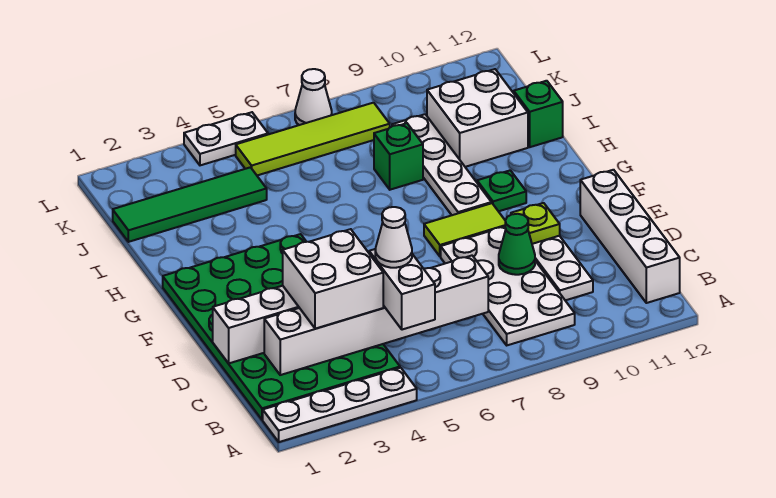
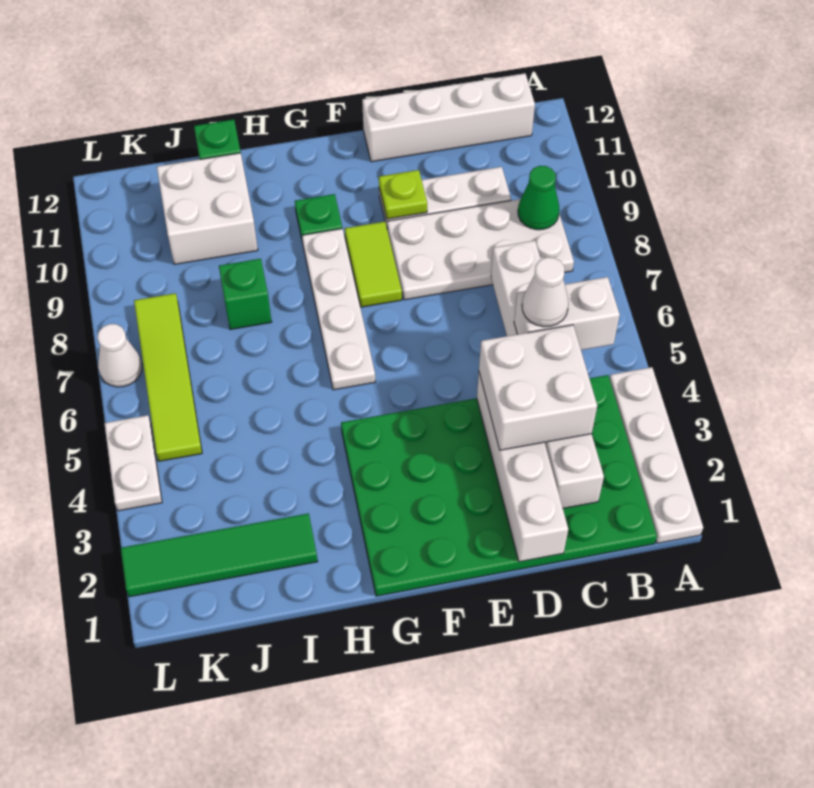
green cone D9 level 2 -> green cone B9 level 2
white plate G9:J9 level 1 -> white plate G6:G9 level 1
green tile J1:J4 level 1 -> green tile I2:L2 level 1

